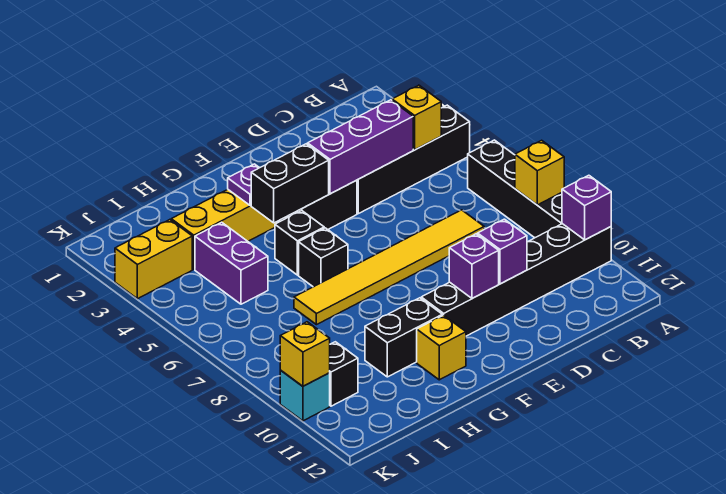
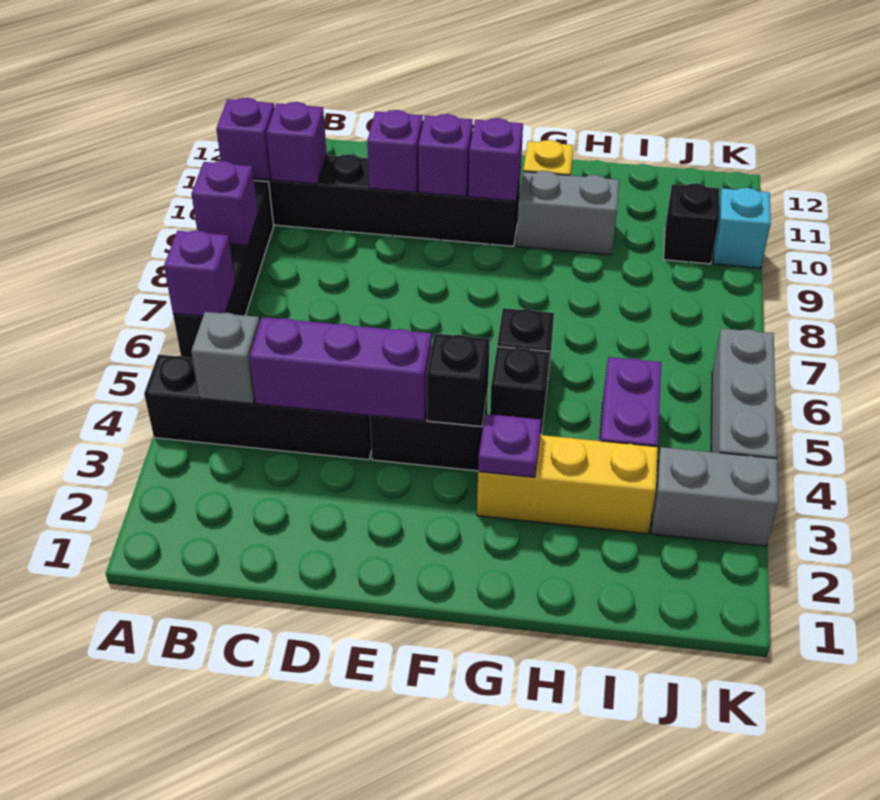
none -> purple brick A6 level 2
yellow brick A8 level 2 -> purple brick A8 level 2
yellow brick B4 level 2 -> grey brick B4 level 2
none -> purple brick B10 level 2
yellow tile C7:H7 level 1 -> none
black brick F4:G4 level 2 -> black brick F4 level 2
none -> purple brick F10 level 2
black brick G10:H10 level 1 -> grey brick G10:H10 level 1
yellow brick J3:K3 level 1 -> grey brick J3:K3 level 1
none -> grey brick K4:K6 level 1
yellow brick K10 level 2 -> none

